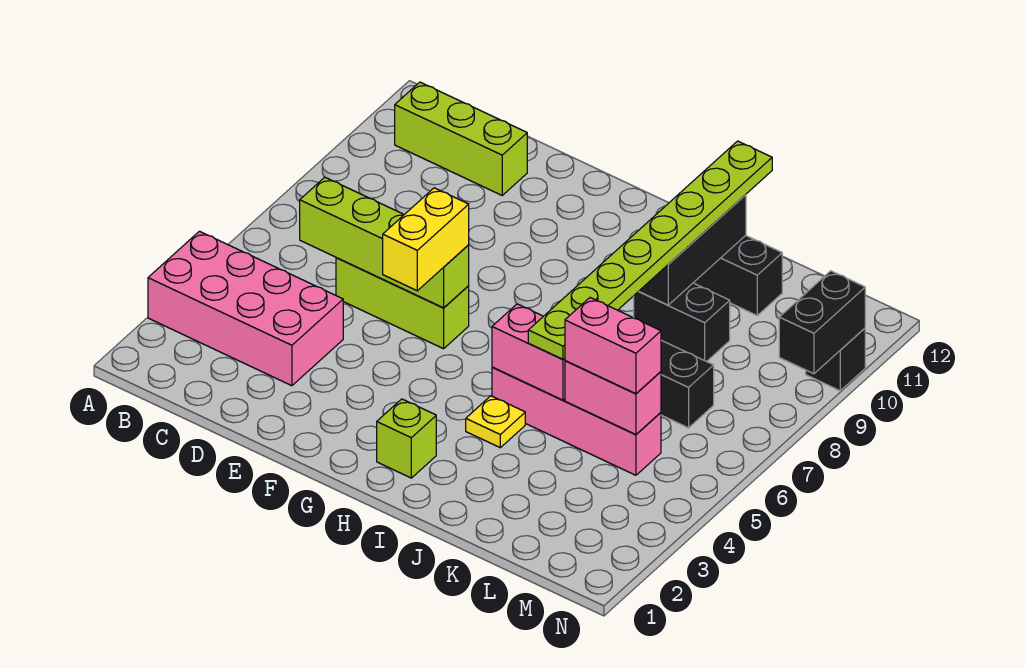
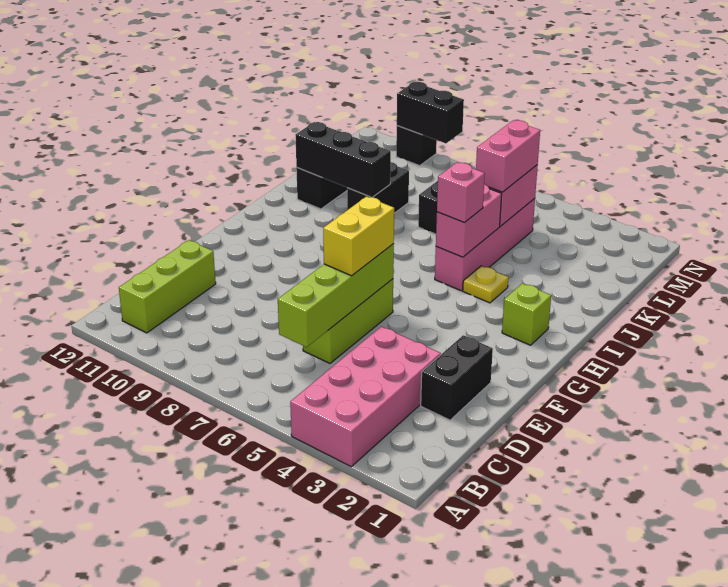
none -> black brick D2:E2 level 1
yellow brick F5:F6 level 3 -> yellow brick E6:F6 level 3
none -> pink brick I5 level 3
lime plate J5:J12 level 3 -> none

